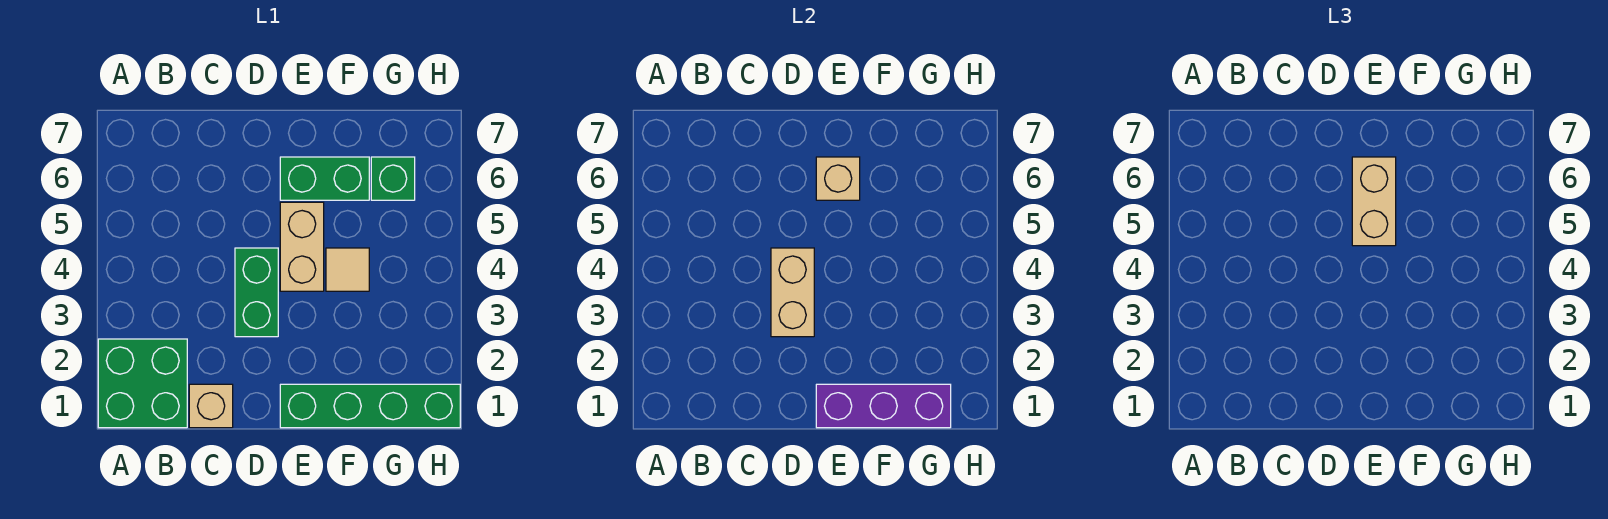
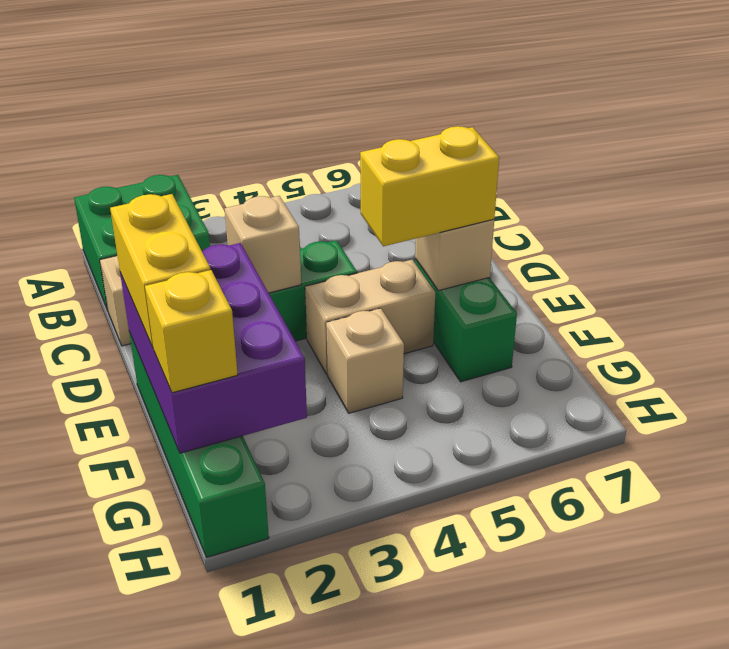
tan brick D3:D4 level 2 -> tan brick D3 level 2
purple brick E1:G1 level 2 -> purple brick E1:G2 level 2
none -> yellow brick E1:F1 level 3
tan brick E5:E6 level 3 -> yellow brick E5:E6 level 3
tan tile F4 level 1 -> tan brick F4 level 1
none -> yellow brick G1 level 3
green brick G6 level 1 -> none

